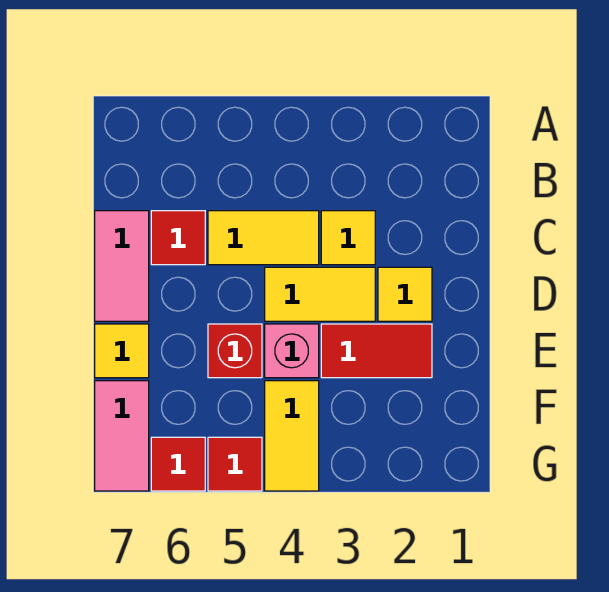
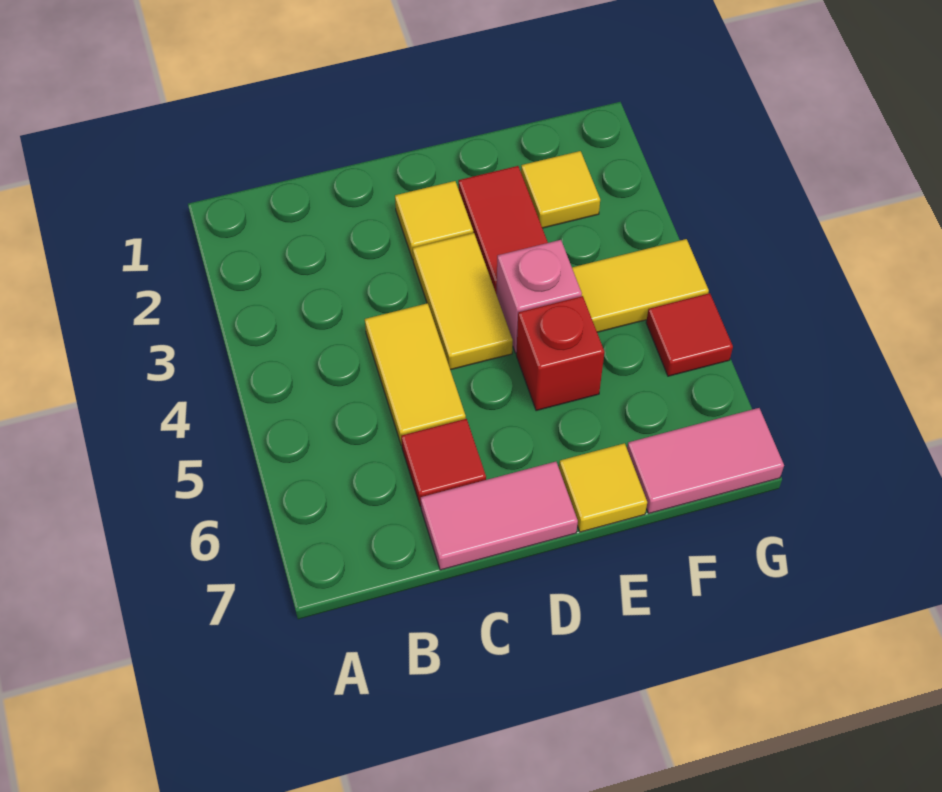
yellow tile C3 level 1 -> yellow tile F2 level 1
red tile G6 level 1 -> none

